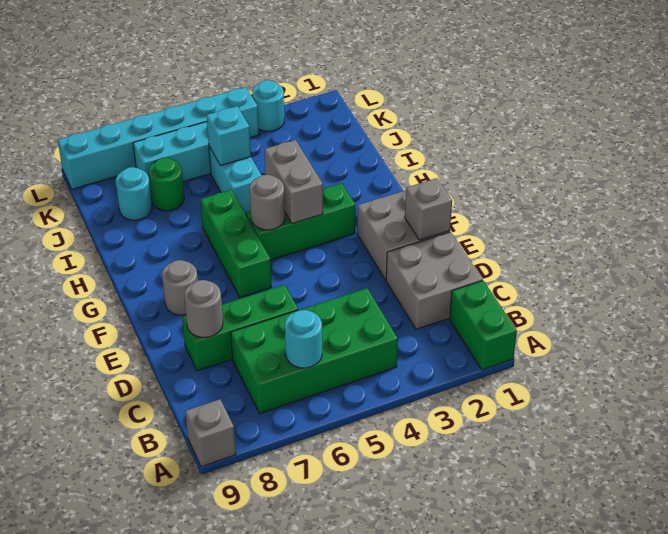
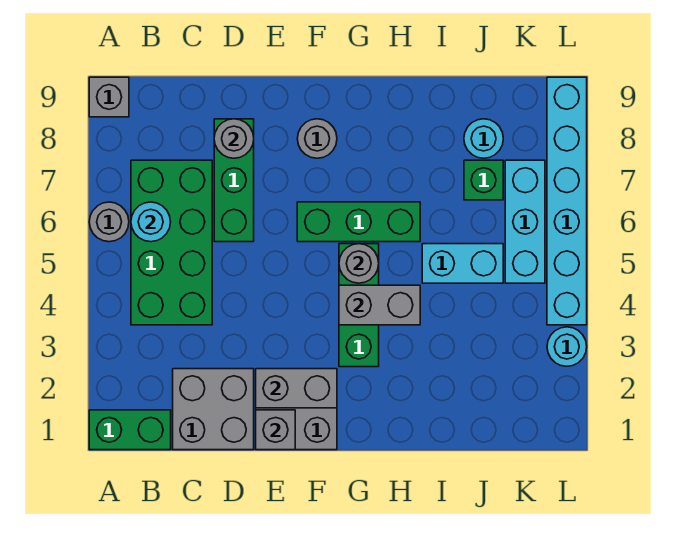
none -> grey round brick A6 level 1
none -> grey brick E2:F2 level 2
cyan brick J5 level 2 -> none
green round brick J7 level 1 -> green brick J7 level 1

